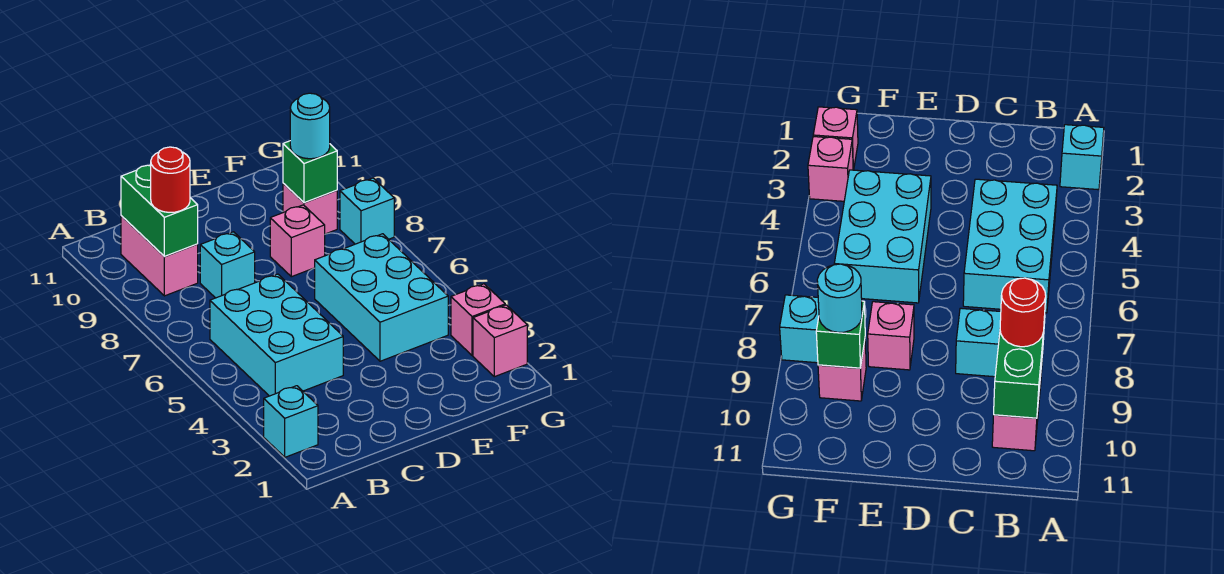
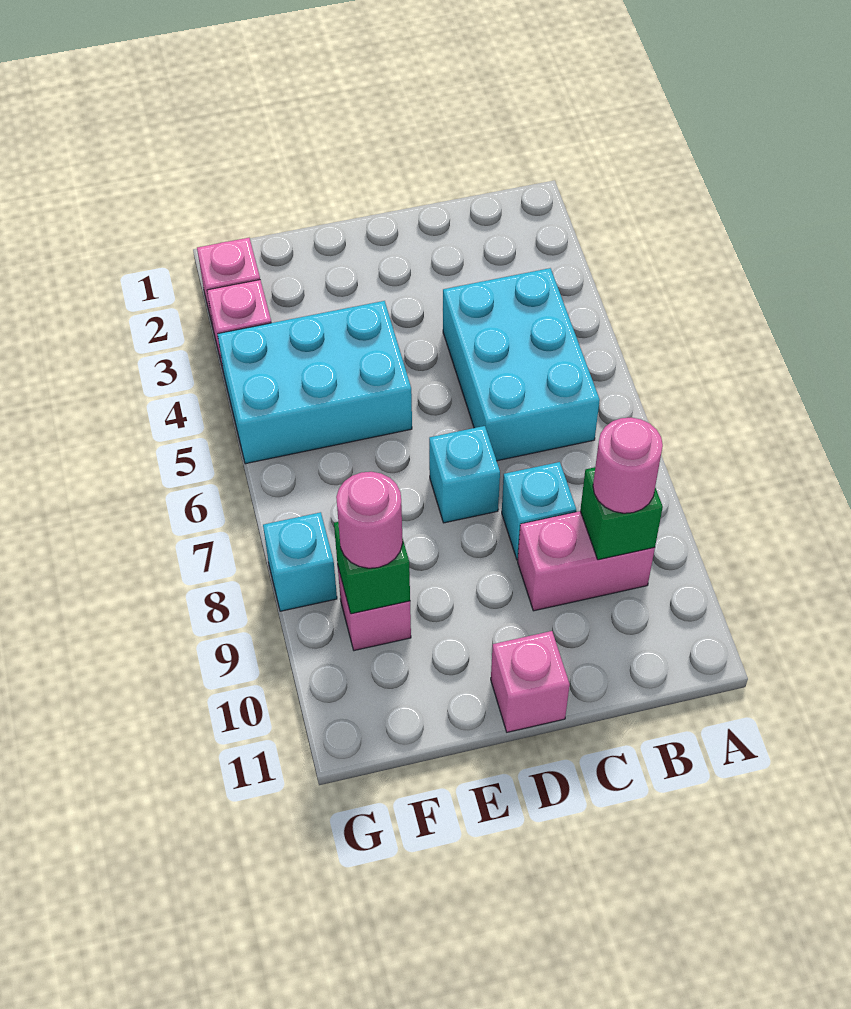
cyan brick A2 level 1 -> cyan brick D7 level 1
pink brick B9:B10 level 1 -> pink brick B9:C9 level 1
green brick B9:B10 level 2 -> green brick B9 level 2
red round brick B9 level 3 -> pink round brick B9 level 3
cyan brick E4:F6 level 1 -> cyan brick E4:G5 level 1
pink brick E8 level 1 -> pink brick D11 level 1
cyan round brick F9 level 3 -> pink round brick F9 level 3

